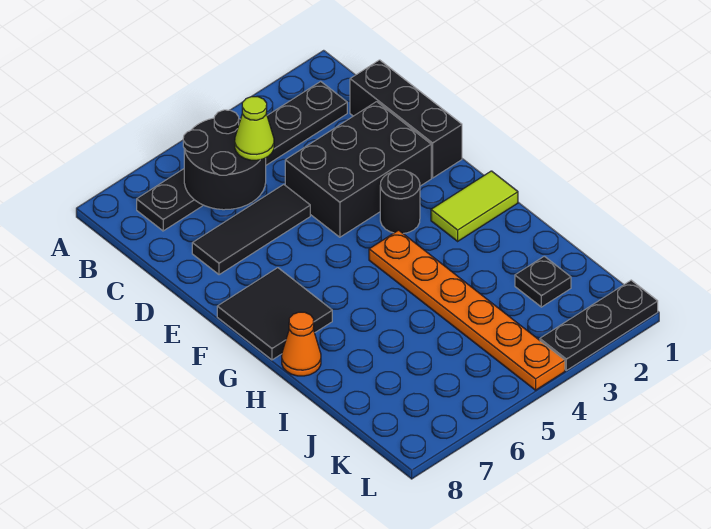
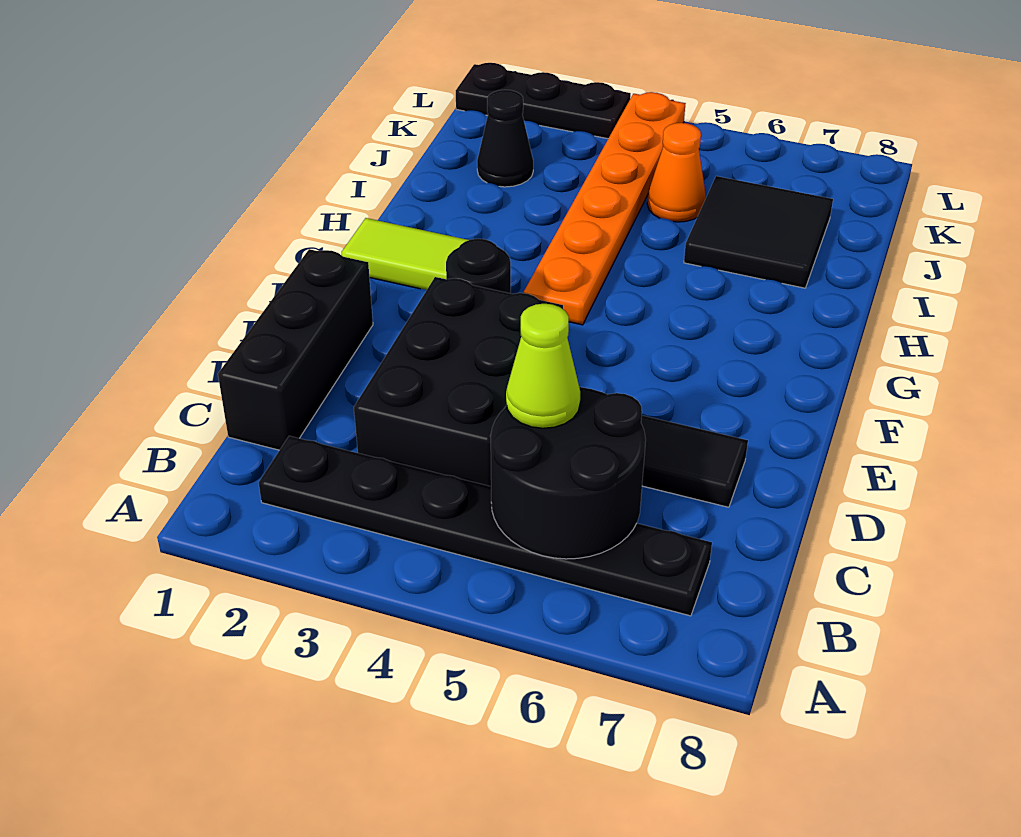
black brick D2:E4 level 1 -> black brick C3:E4 level 1
black tile F7:G8 level 1 -> black tile I6:J7 level 1
orange cone H8 level 1 -> orange cone J5 level 1
black plate J2 level 1 -> black cone J2 level 1

